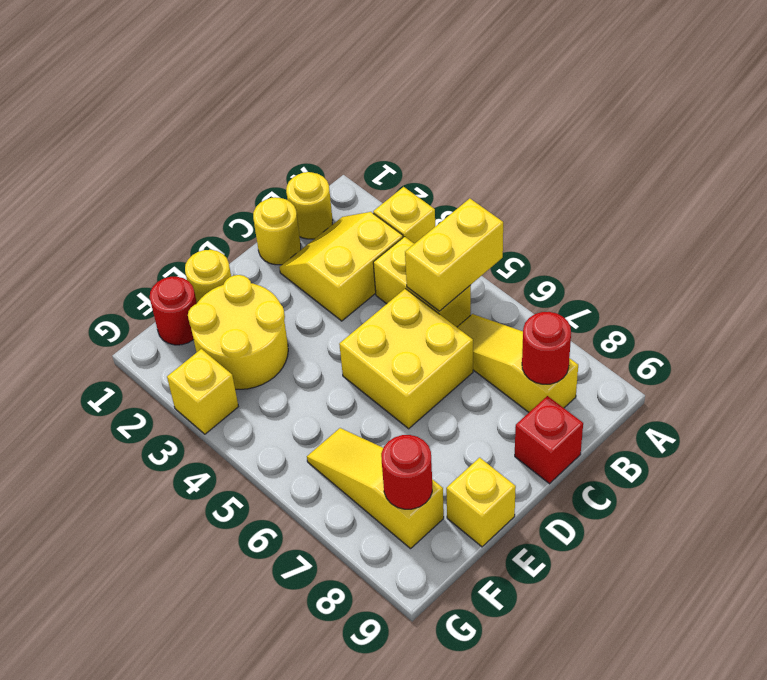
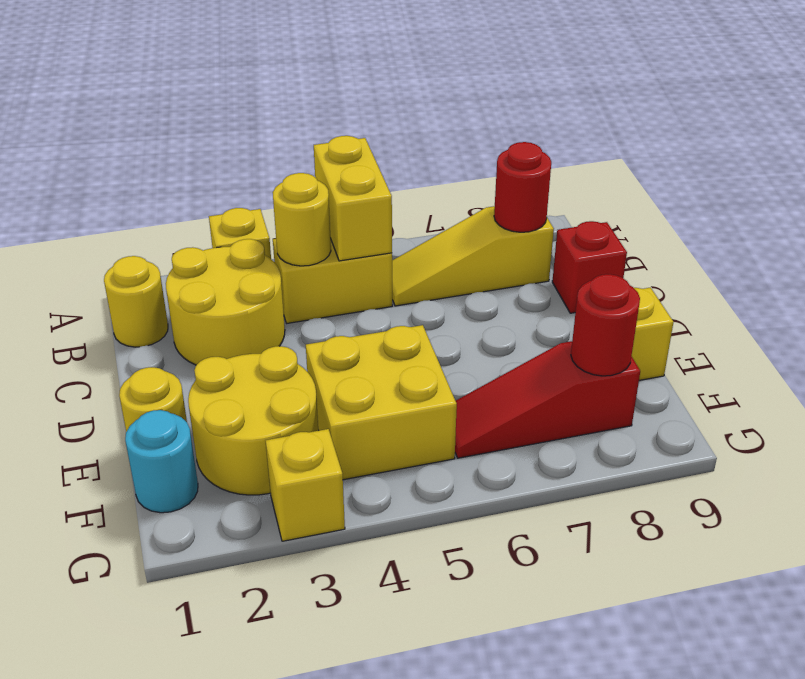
yellow slope B2:C3 level 1 top 3 -> yellow round brick B2:C3 level 1
yellow round brick C1 level 1 -> yellow round brick B4 level 2
yellow brick C5:D6 level 1 -> yellow brick E4:F5 level 1
red round brick F1 level 1 -> cyan round brick F1 level 1
yellow slope F6:F8 level 1 top 8 -> red slope F6:F8 level 1 top 8

